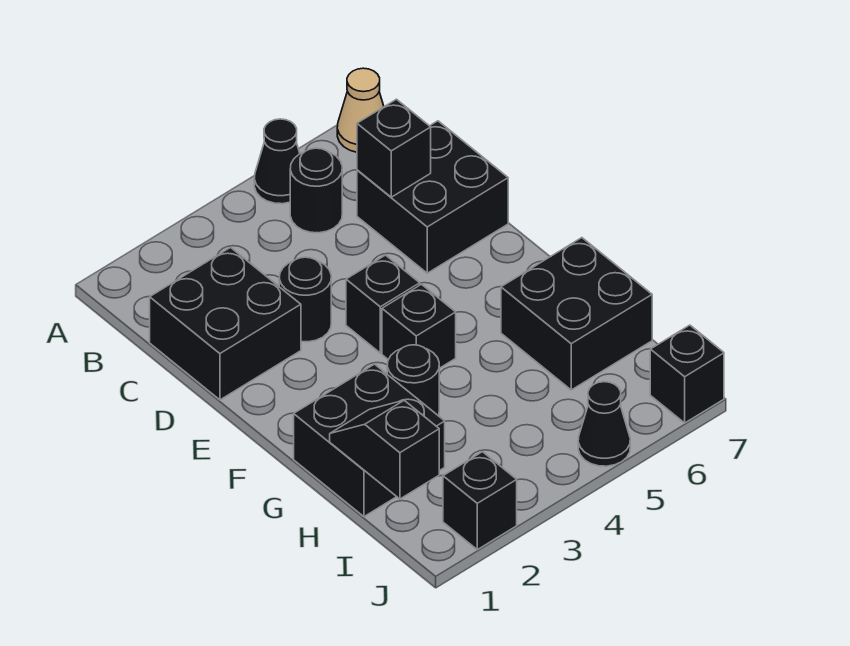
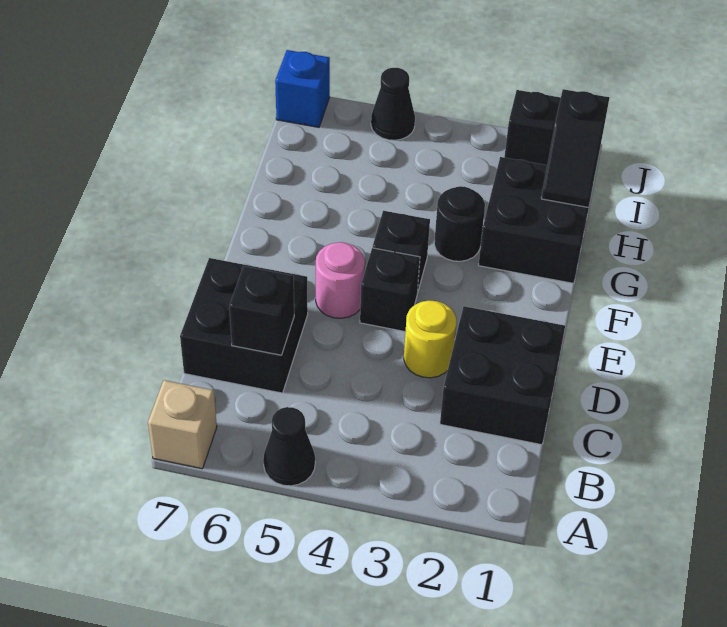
tan cone A7 level 1 -> tan brick A7 level 1
black round brick B5 level 1 -> none
black round brick D3 level 1 -> yellow round brick D3 level 1
none -> pink round brick E5 level 1
black brick G6:H7 level 1 -> none
black brick J7 level 1 -> blue brick J7 level 1

